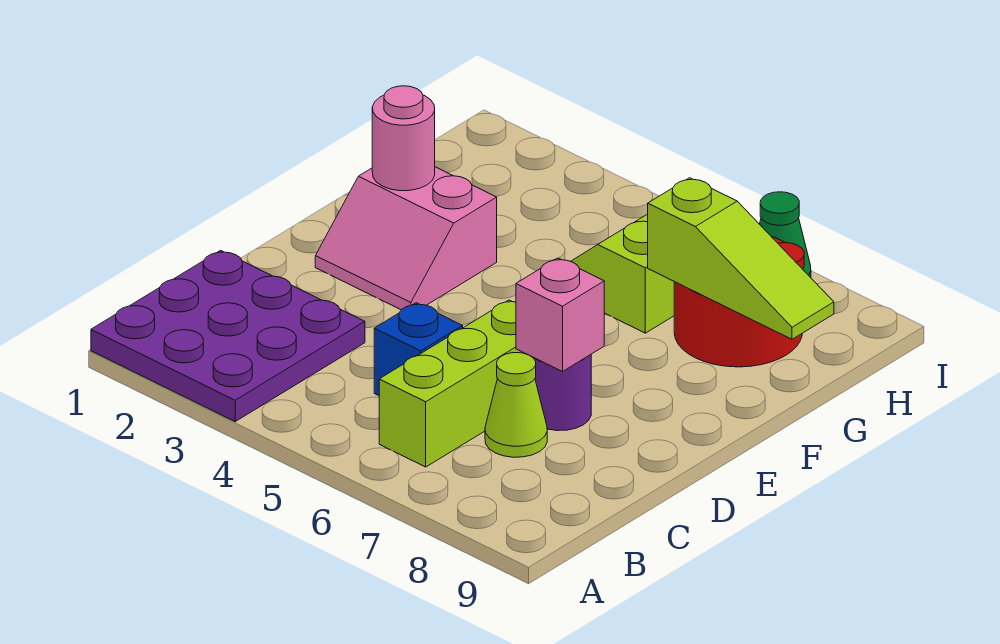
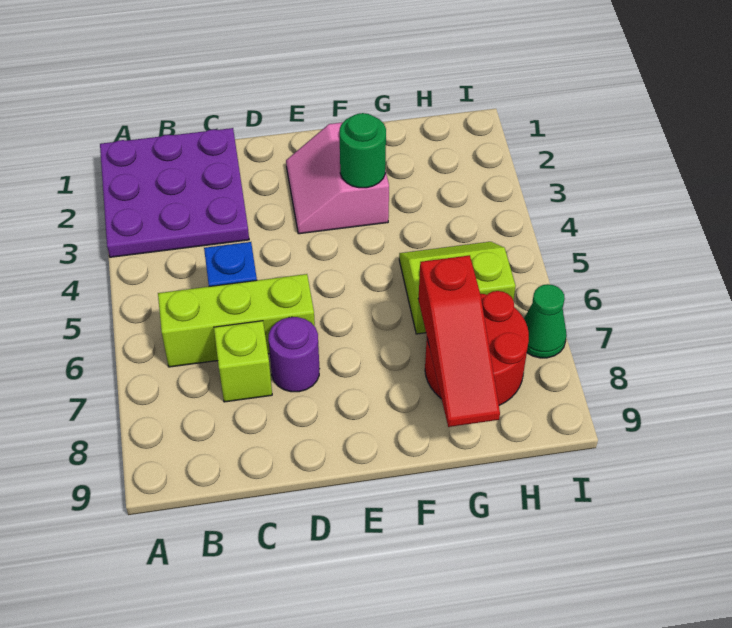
lime cone C7 level 1 -> lime brick C7 level 1
pink brick D7 level 2 -> none
pink round brick F2 level 2 -> none
none -> green round brick F3 level 2
lime slope G7:G9 level 2 top 7 -> red slope G7:G9 level 2 top 7

